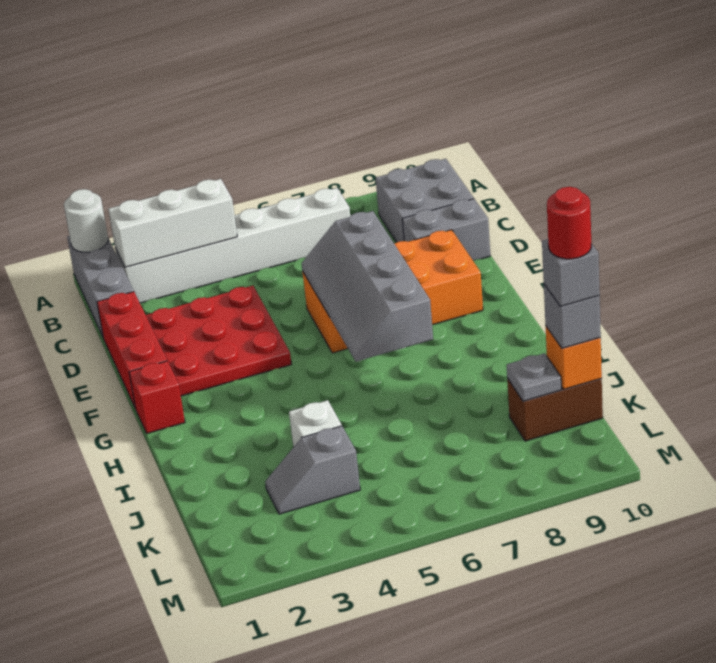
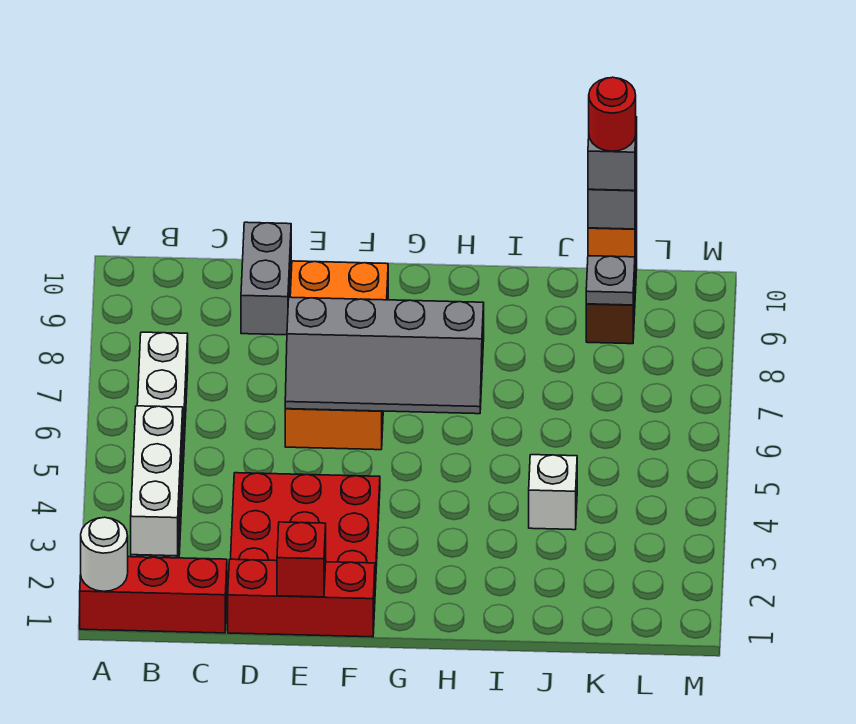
grey brick A1:C1 level 1 -> red brick A1:C1 level 1
grey brick B9:C10 level 1 -> none
red brick G1 level 1 -> red brick E1 level 2
grey slope K3:K4 level 1 top 4 -> none

